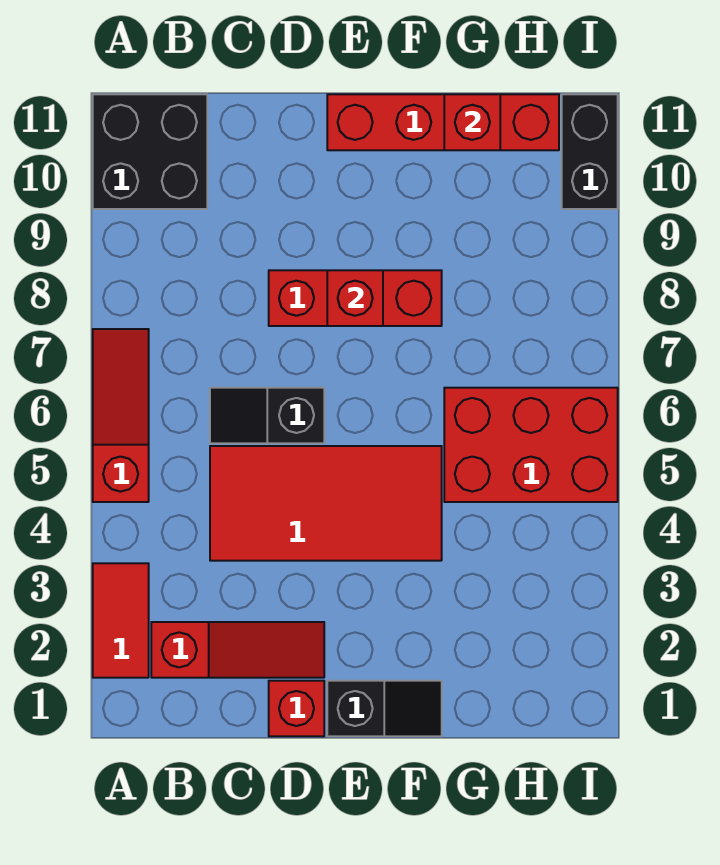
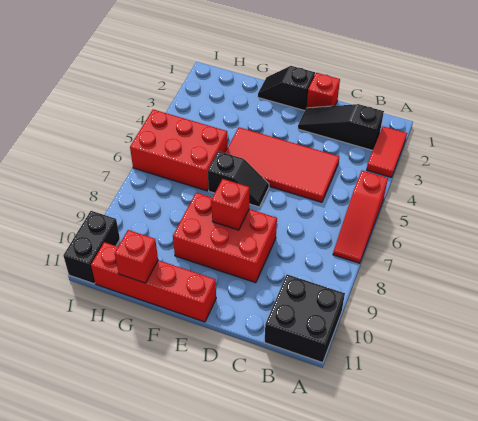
red slope B2:D2 level 1 top B -> black slope B2:D2 level 1 top B
black slope C6:D6 level 1 top D -> black slope E6:F6 level 1 top F
red brick D8:F8 level 1 -> red brick D8:F9 level 1

